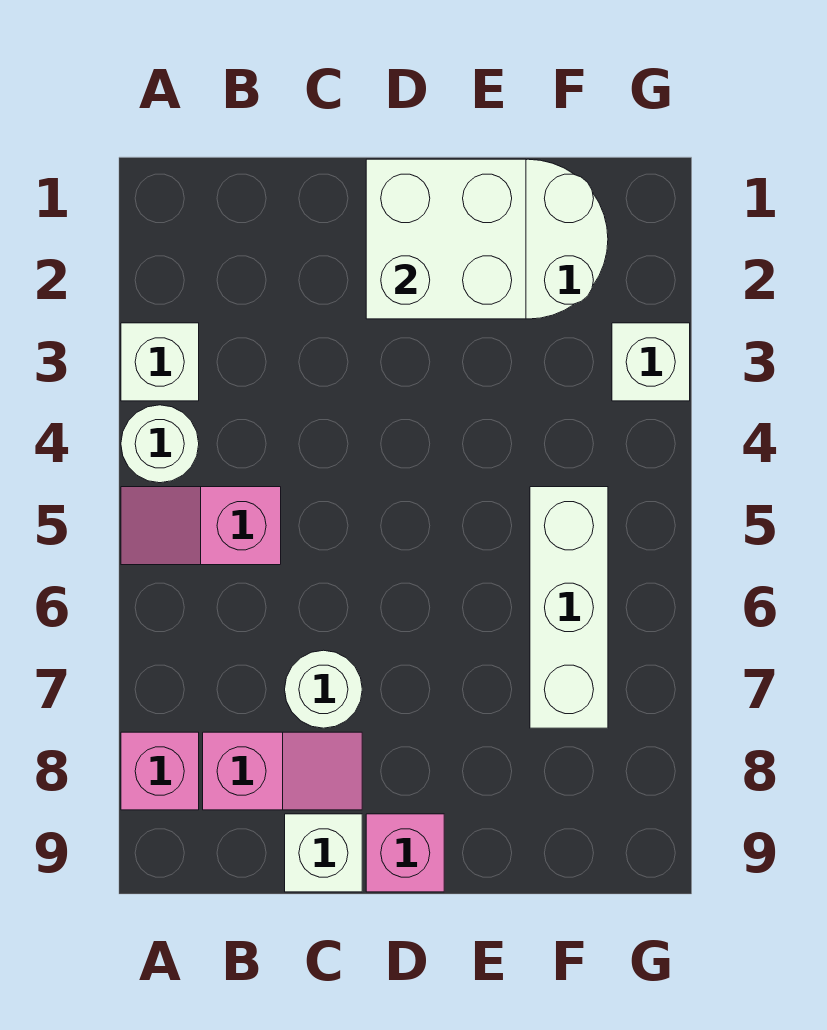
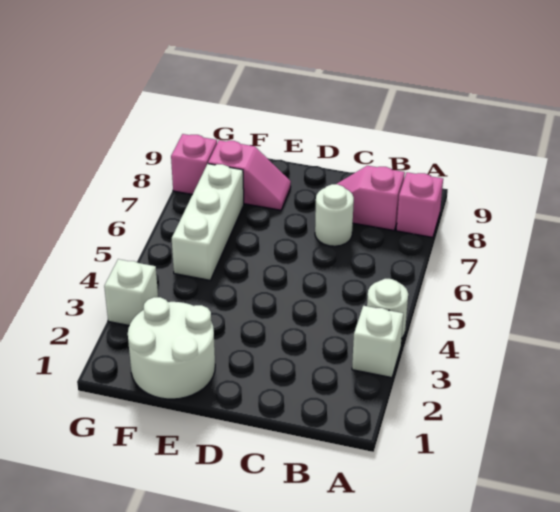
pink slope A5:B5 level 1 top B -> pink slope E8:F8 level 1 top F
white brick C9 level 1 -> none
white brick D1:E2 level 2 -> none
pink brick D9 level 1 -> pink brick G8 level 1

